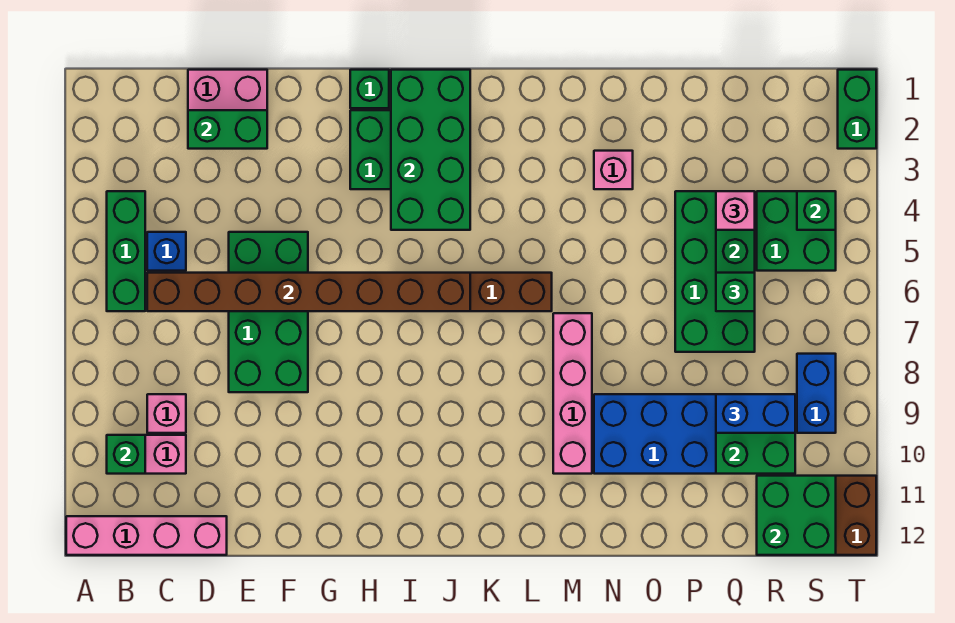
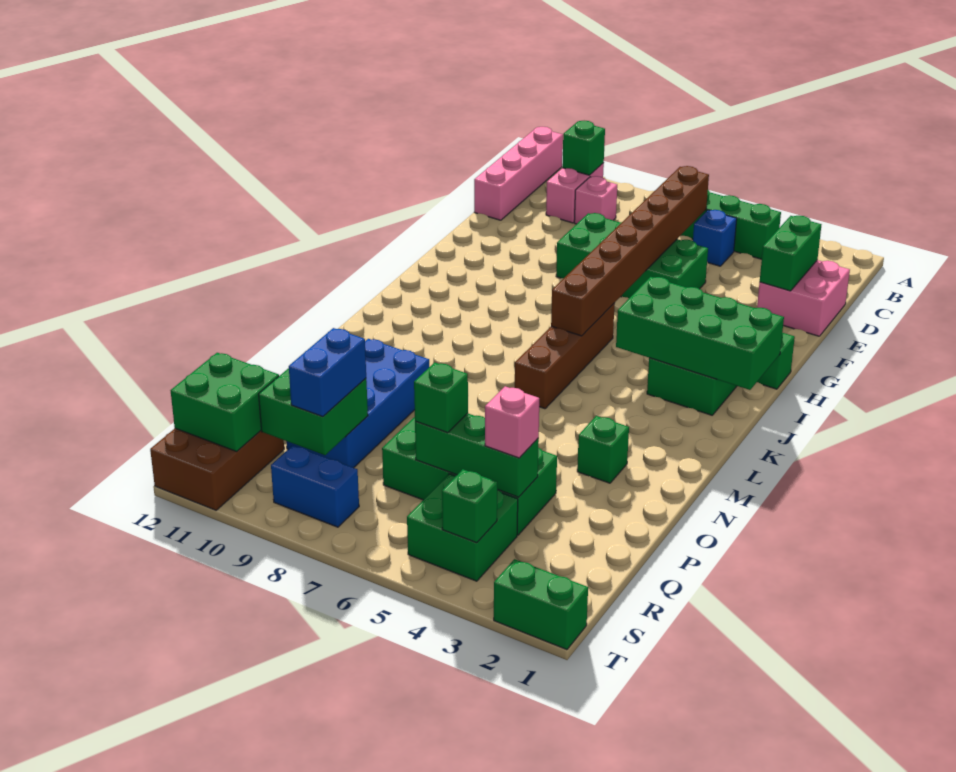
pink brick M7:M10 level 1 -> none
pink brick N3 level 1 -> green brick N3 level 1

